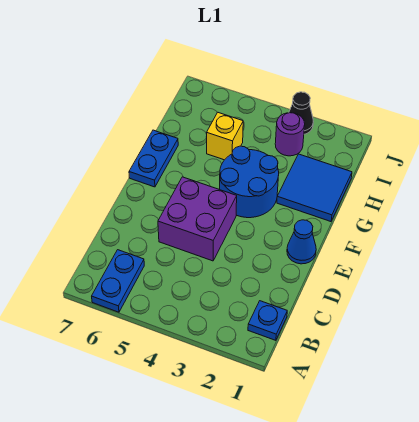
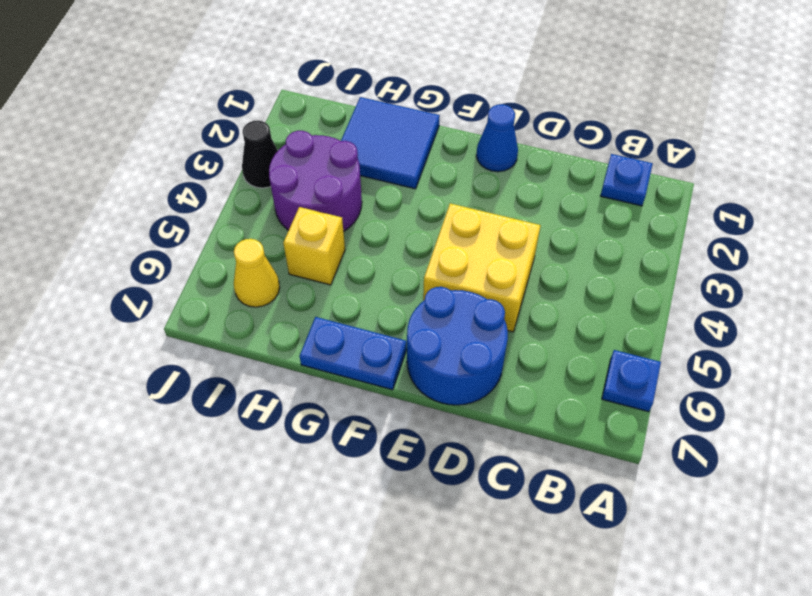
blue plate A6:B6 level 1 -> blue plate A6 level 1
purple brick D4:E5 level 1 -> yellow brick D4:E5 level 1
blue round brick F3:G4 level 1 -> blue round brick D6:E7 level 1
purple round brick I3 level 1 -> purple round brick H3:I4 level 1
none -> yellow cone I6 level 1

